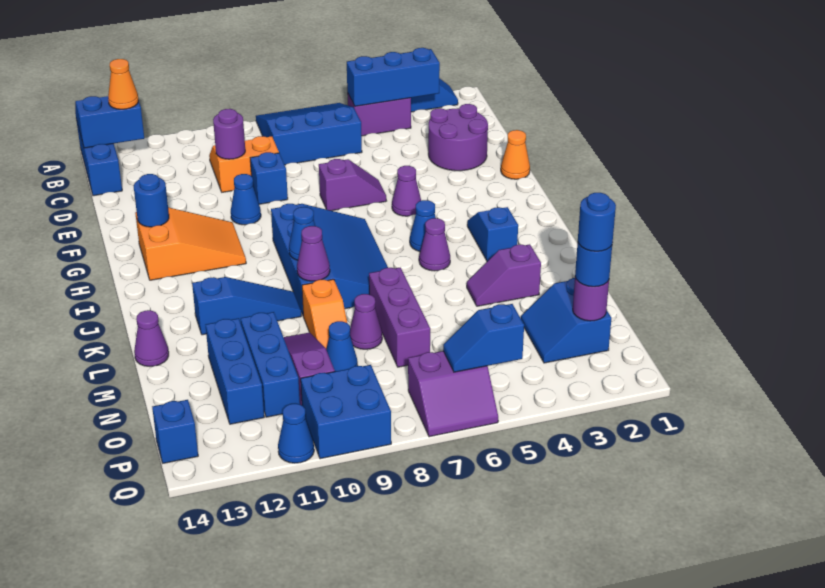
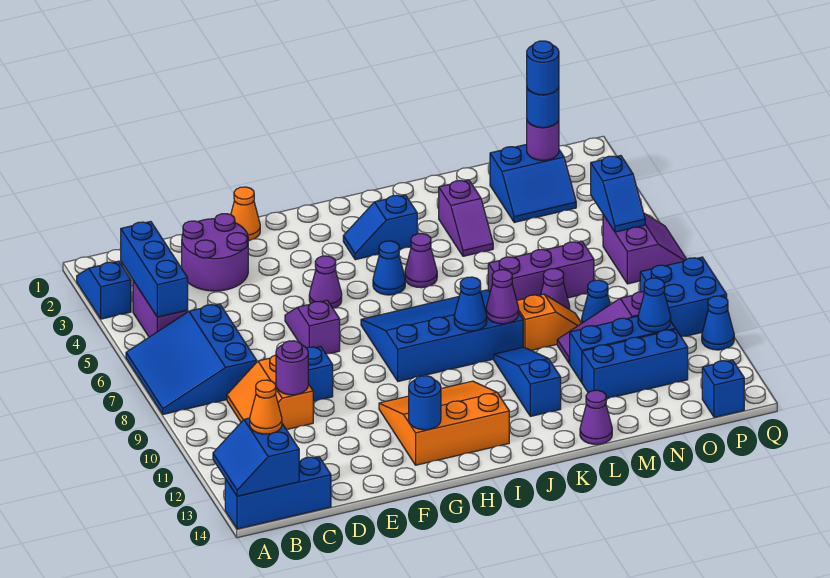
blue cone F10 level 1 -> blue cone O11 level 2
orange slope G11:H13 level 1 top 13 -> orange slope G11:I13 level 1 top 13

